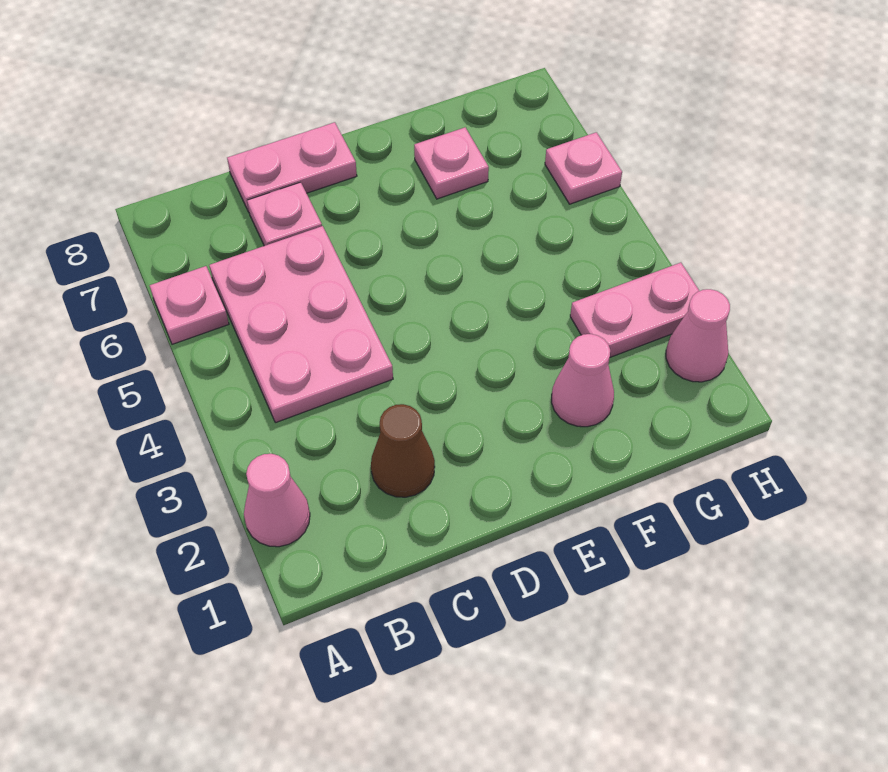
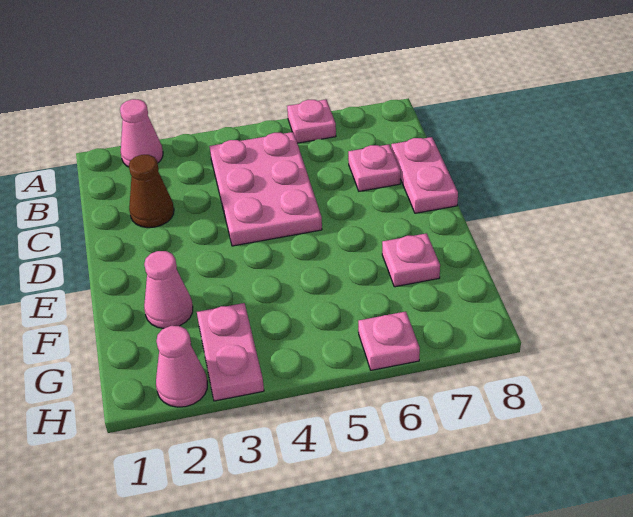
pink plate B4:C6 level 1 -> pink plate B4:D5 level 1

